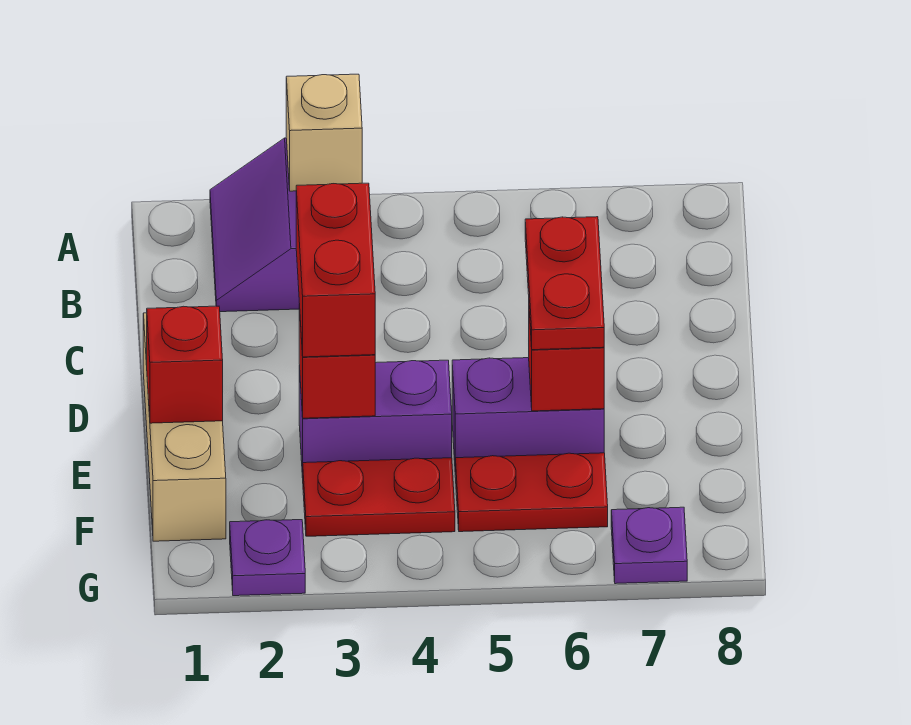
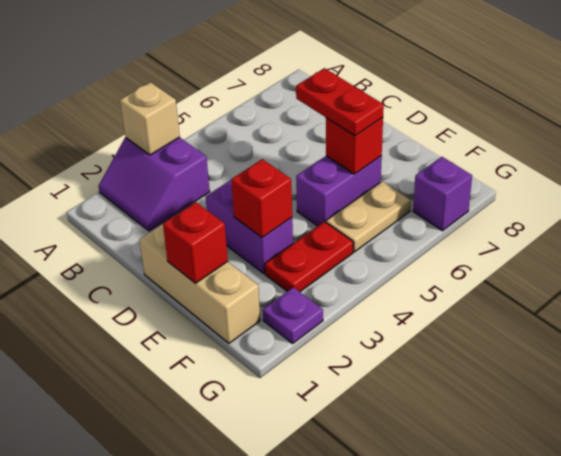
red brick D3:E3 level 3 -> none
purple brick E3:E4 level 1 -> purple brick D3:E3 level 1
red plate F5:F6 level 1 -> tan plate F5:F6 level 1
purple plate G7 level 1 -> purple brick G7 level 1

